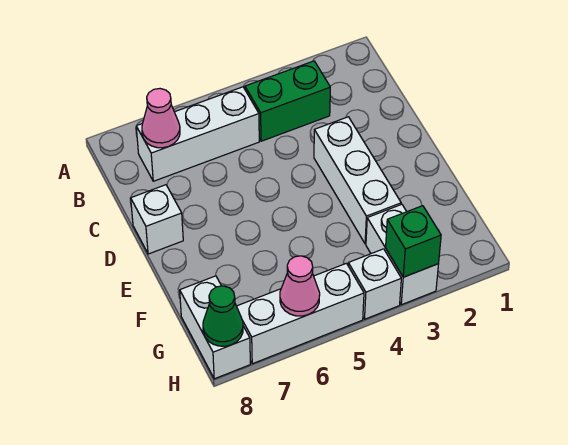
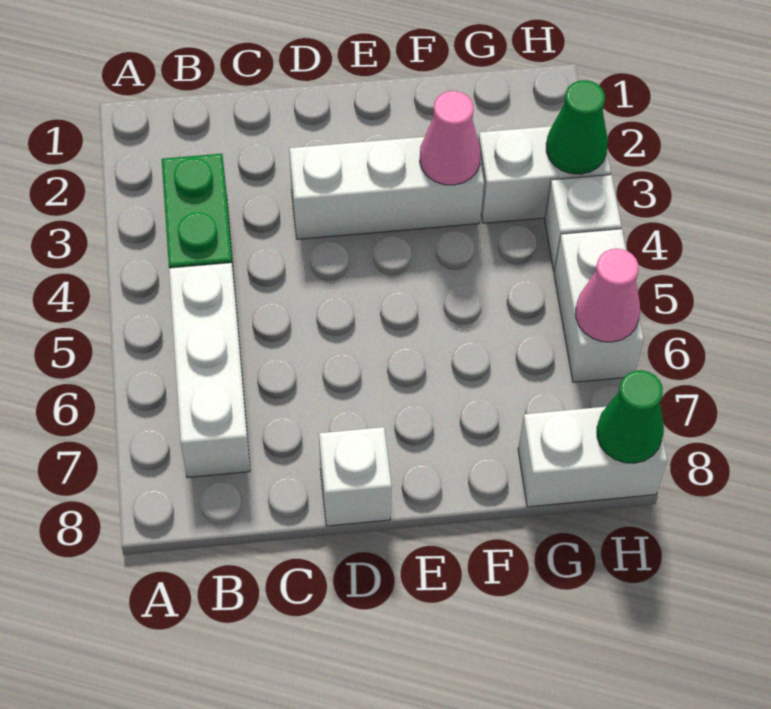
pink cone B7 level 2 -> pink cone F3 level 2
green brick H3 level 2 -> green cone H3 level 2
white brick H5:H7 level 1 -> white brick H5:H6 level 1

